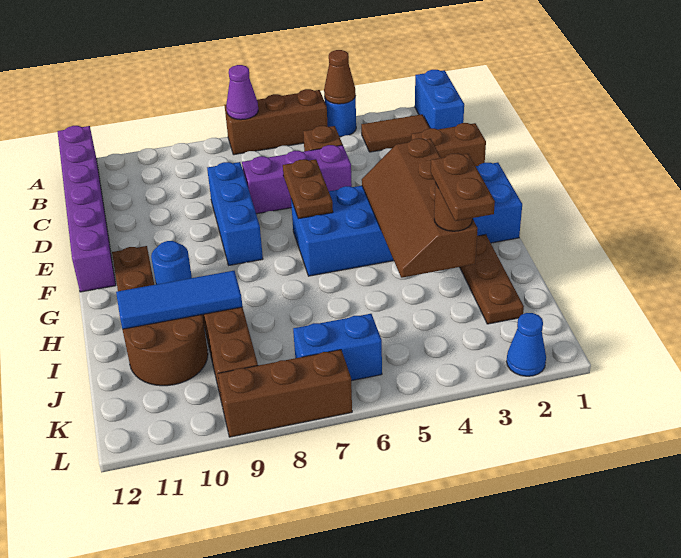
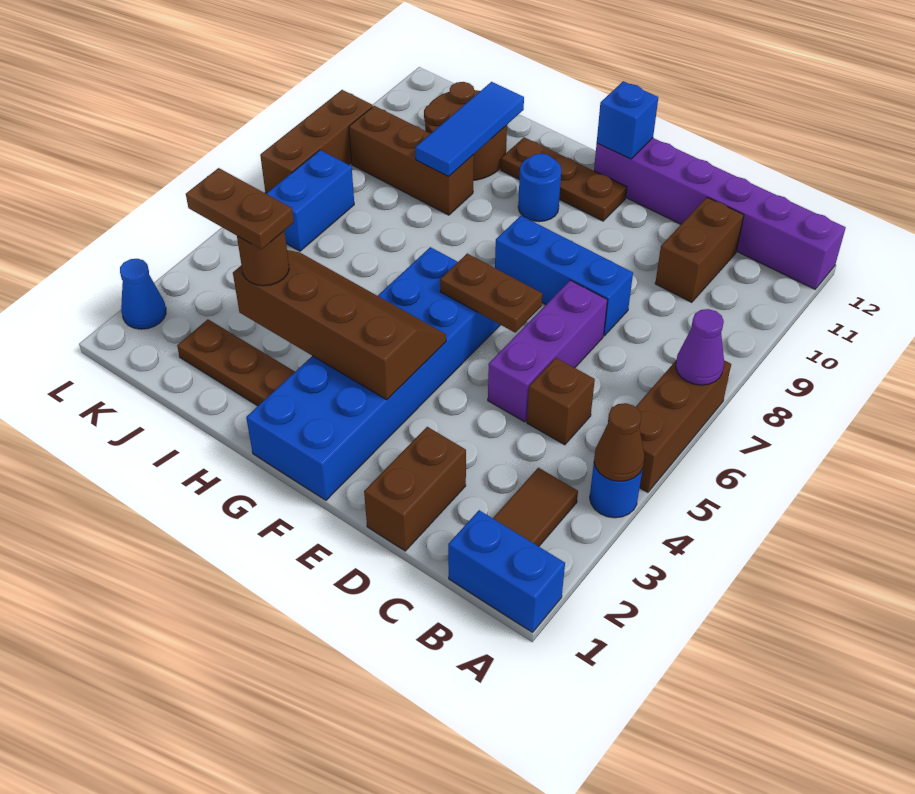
none -> brown brick C10:C11 level 1
none -> blue brick F12 level 2

